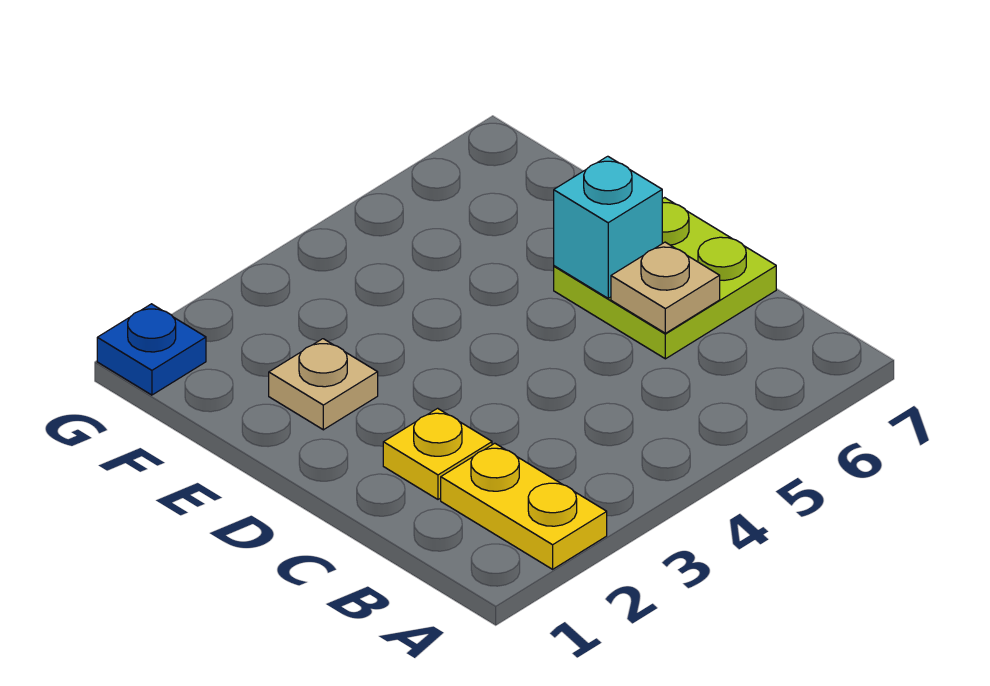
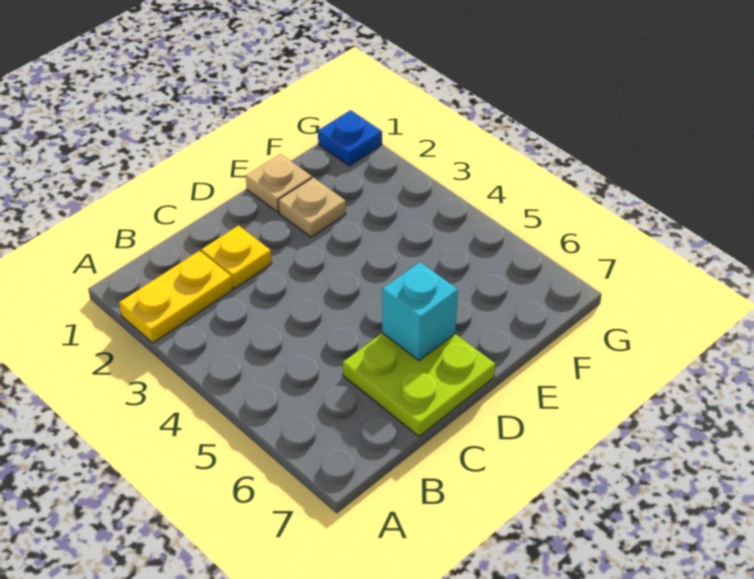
tan plate C6 level 2 -> tan plate E1 level 1

